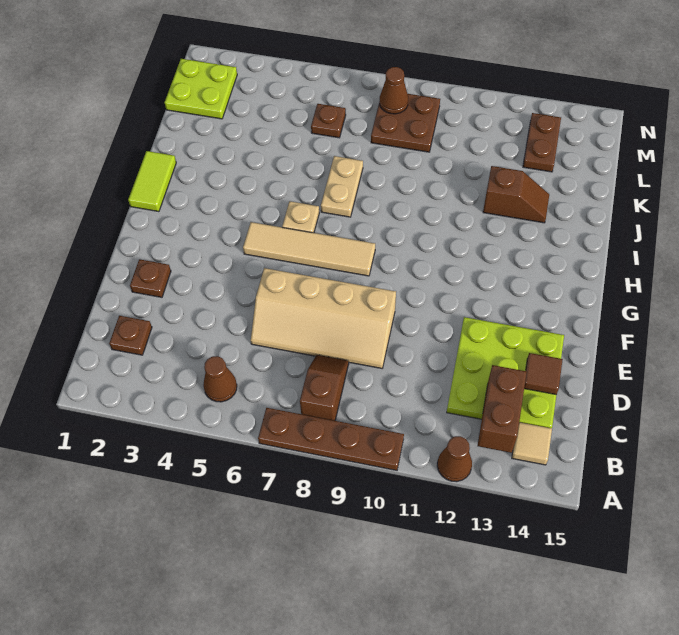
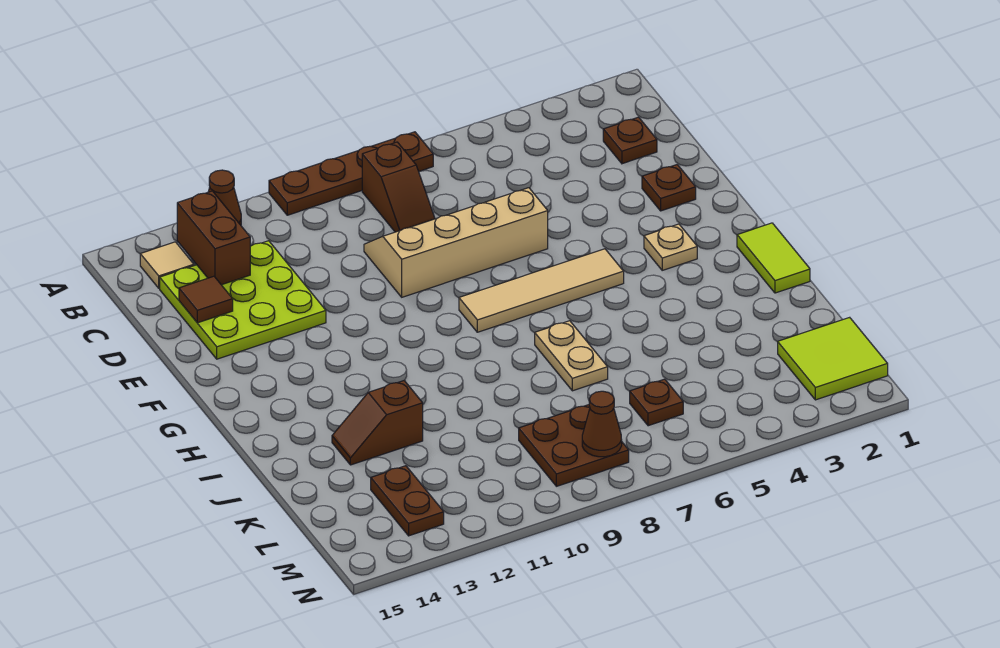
brown cone B5 level 1 -> none
tan plate H6 level 1 -> tan plate G3 level 1
lime plate L1:M2 level 1 -> lime tile L1:M2 level 1

